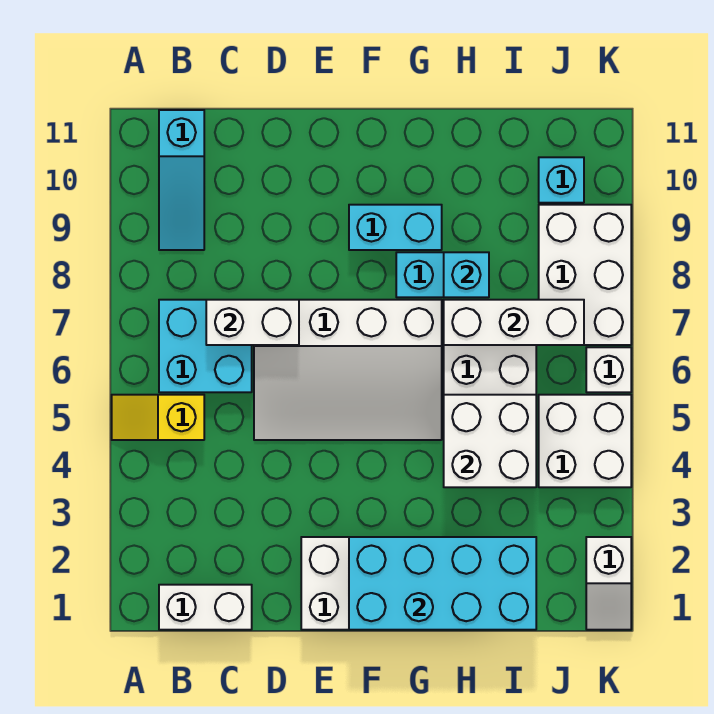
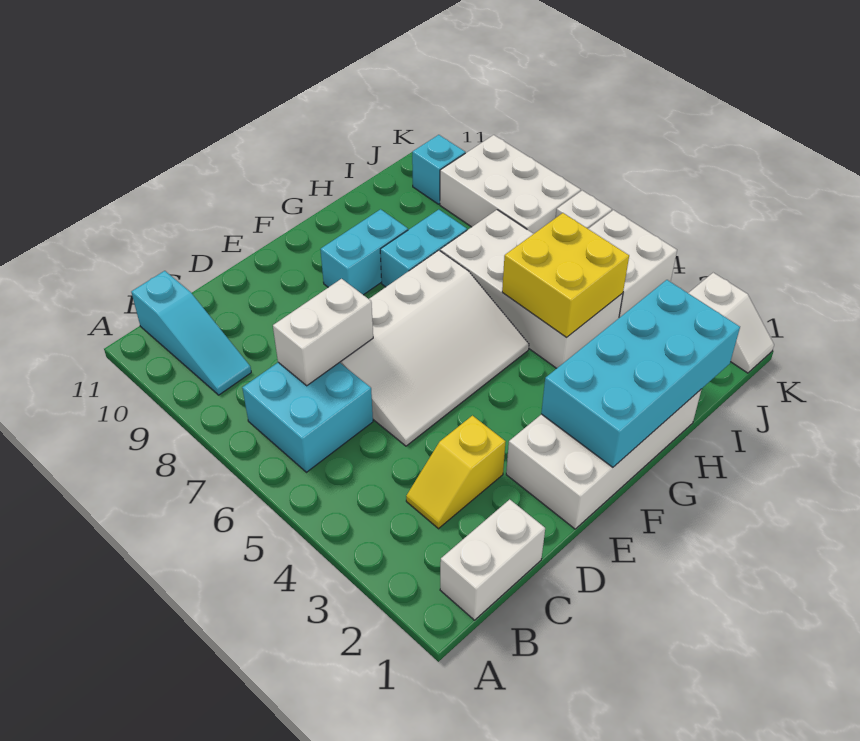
yellow slope A5:B5 level 1 top B -> yellow slope C3:D3 level 1 top D
white brick H4:I5 level 2 -> yellow brick H4:I5 level 2
white brick H7:J7 level 2 -> none
cyan brick H8 level 2 -> none

